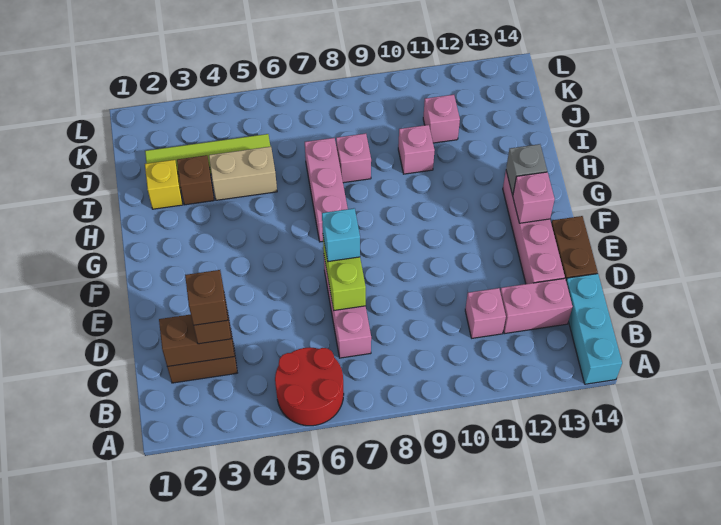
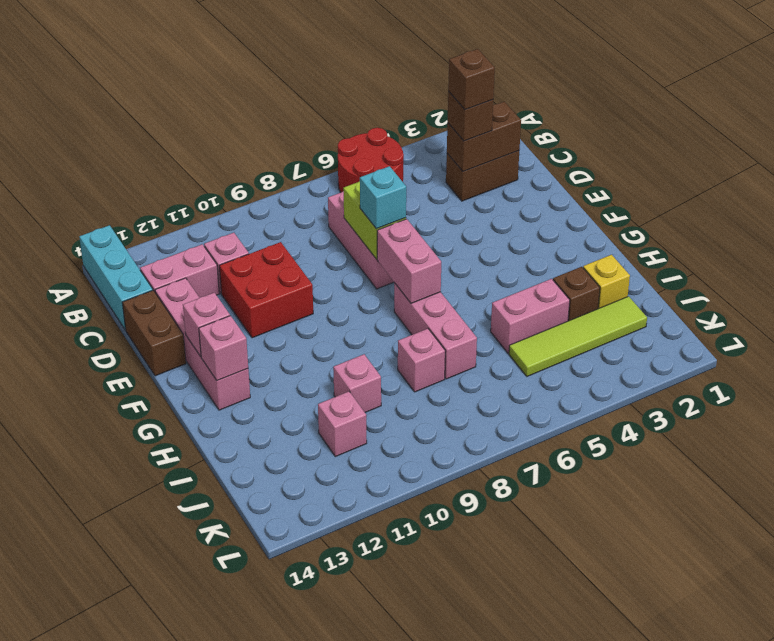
none -> red brick D10:E11 level 1
none -> pink brick F7:G7 level 2
grey brick G13 level 2 -> pink brick G13 level 2
tan brick I4:I5 level 1 -> pink brick I4:I5 level 1

